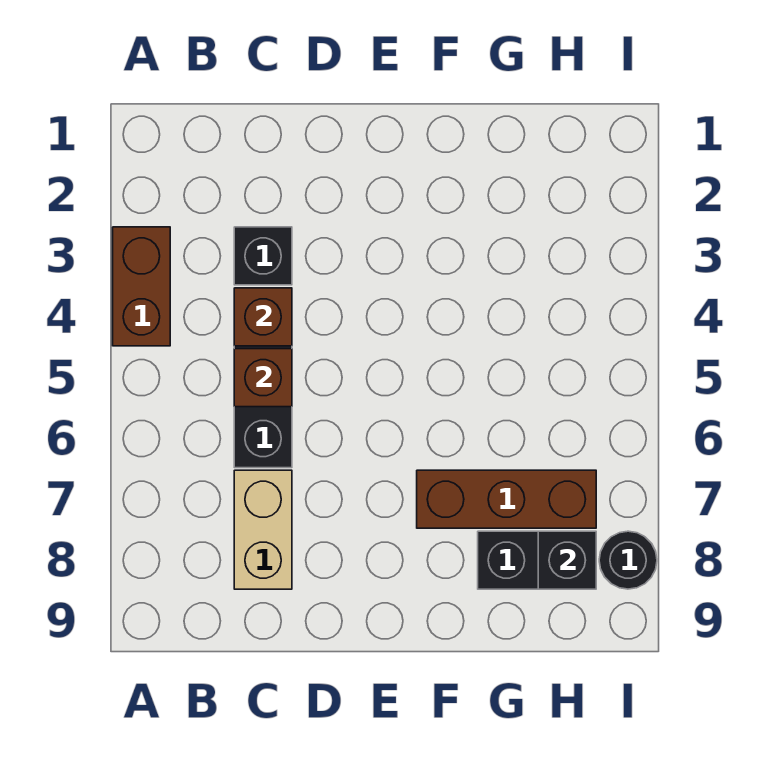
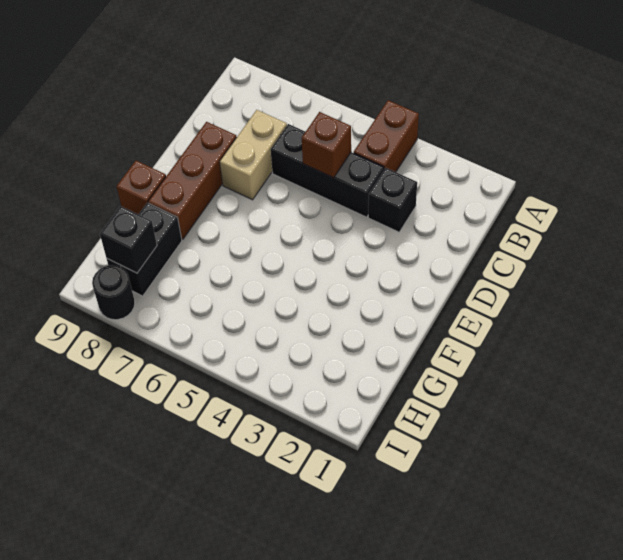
brown brick A3:A4 level 1 -> brown brick A4:B4 level 1
brown brick C4 level 2 -> brown brick F9 level 1
tan brick C7:C8 level 1 -> tan brick C7:D7 level 1
brown brick F7:H7 level 1 -> brown brick D8:F8 level 1

